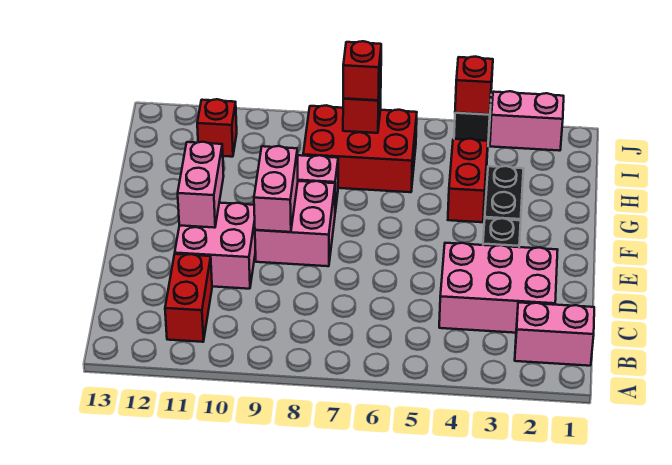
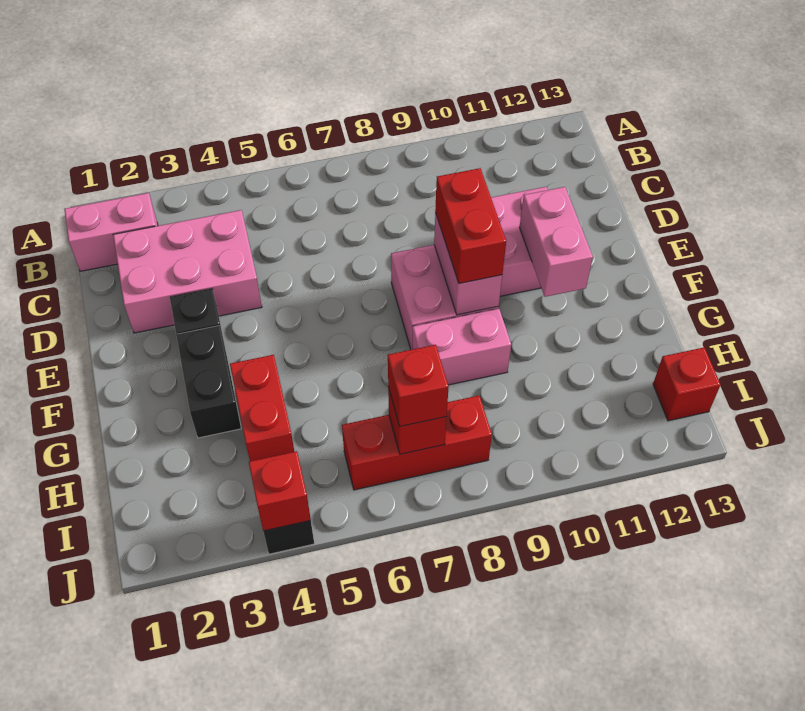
red brick B11:C11 level 1 -> red brick E9:F9 level 3
red brick H6:I8 level 1 -> red brick I6:I8 level 1
red brick I11 level 1 -> red brick I13 level 1
pink brick J2:J3 level 1 -> none

